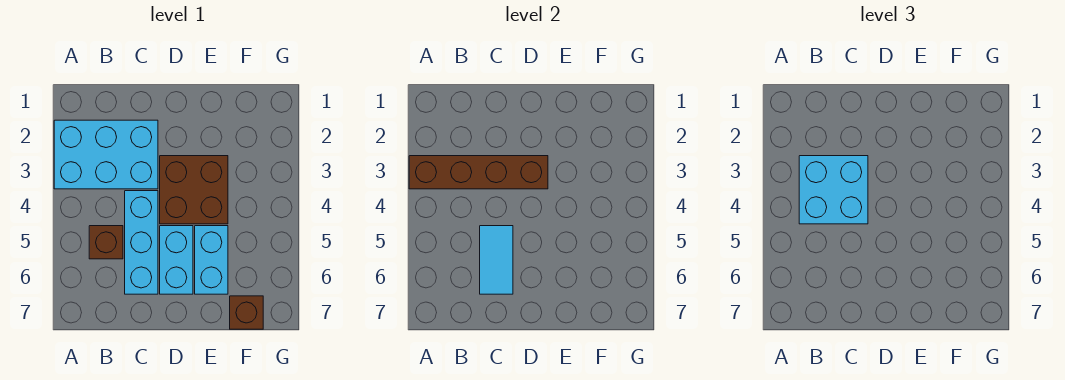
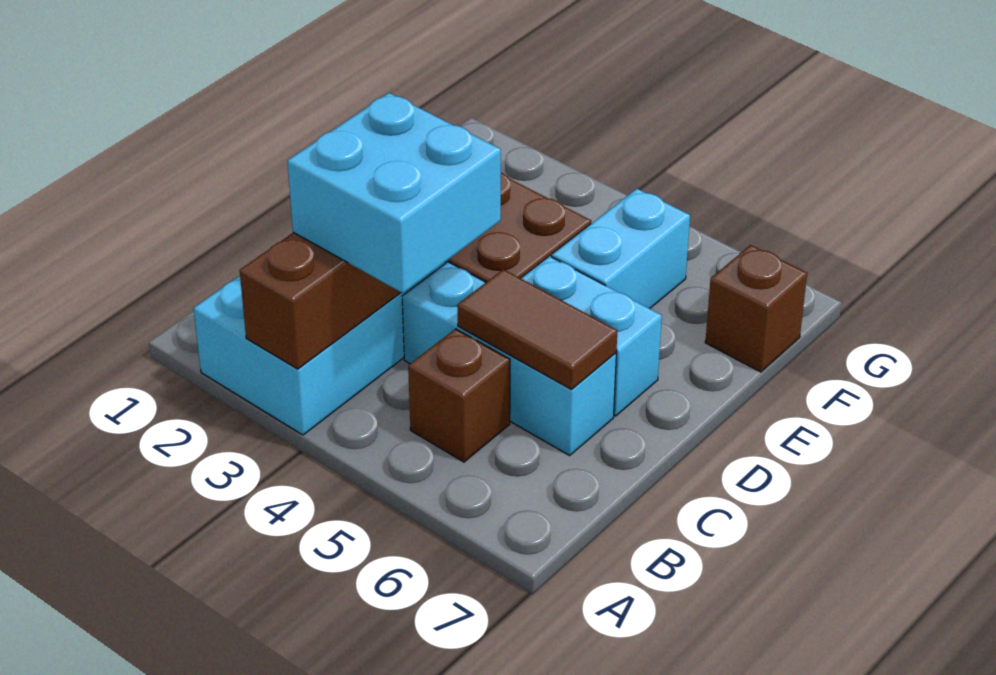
cyan tile C5:C6 level 2 -> brown tile C5:C6 level 2
cyan brick E5:E6 level 1 -> cyan brick E5:F5 level 1

